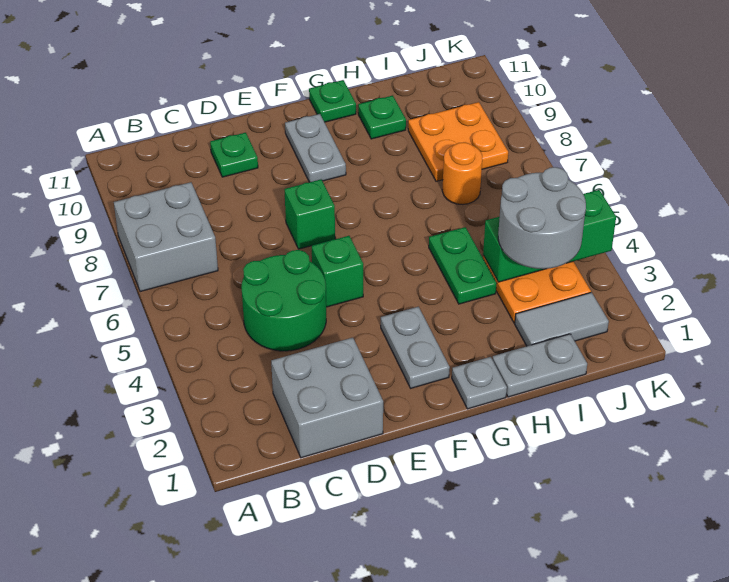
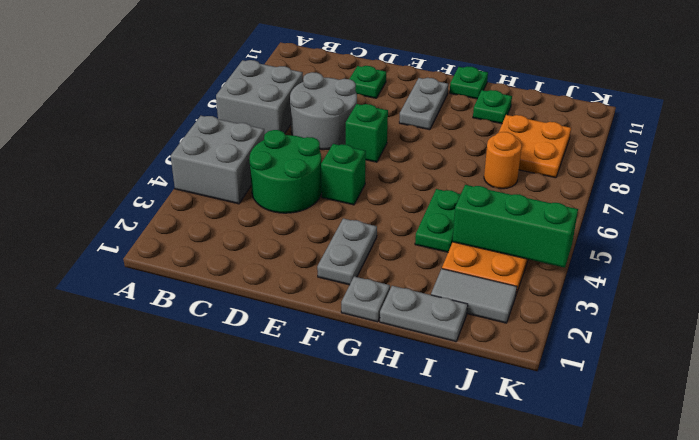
grey brick C1:D2 level 1 -> grey brick A4:B5 level 1
grey round brick I3:J4 level 3 -> grey round brick C7:D8 level 1

